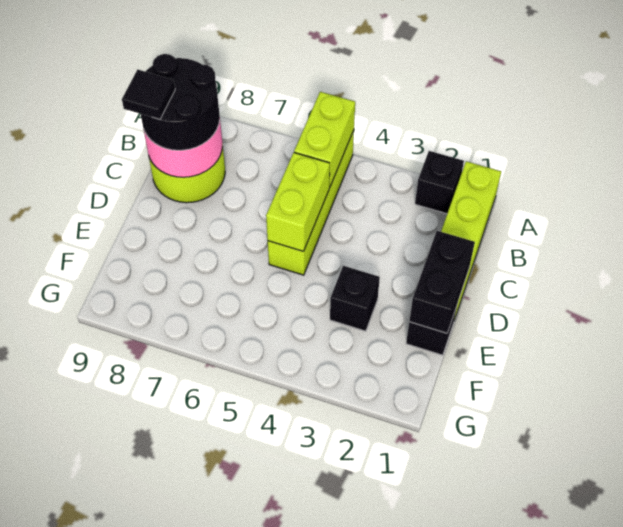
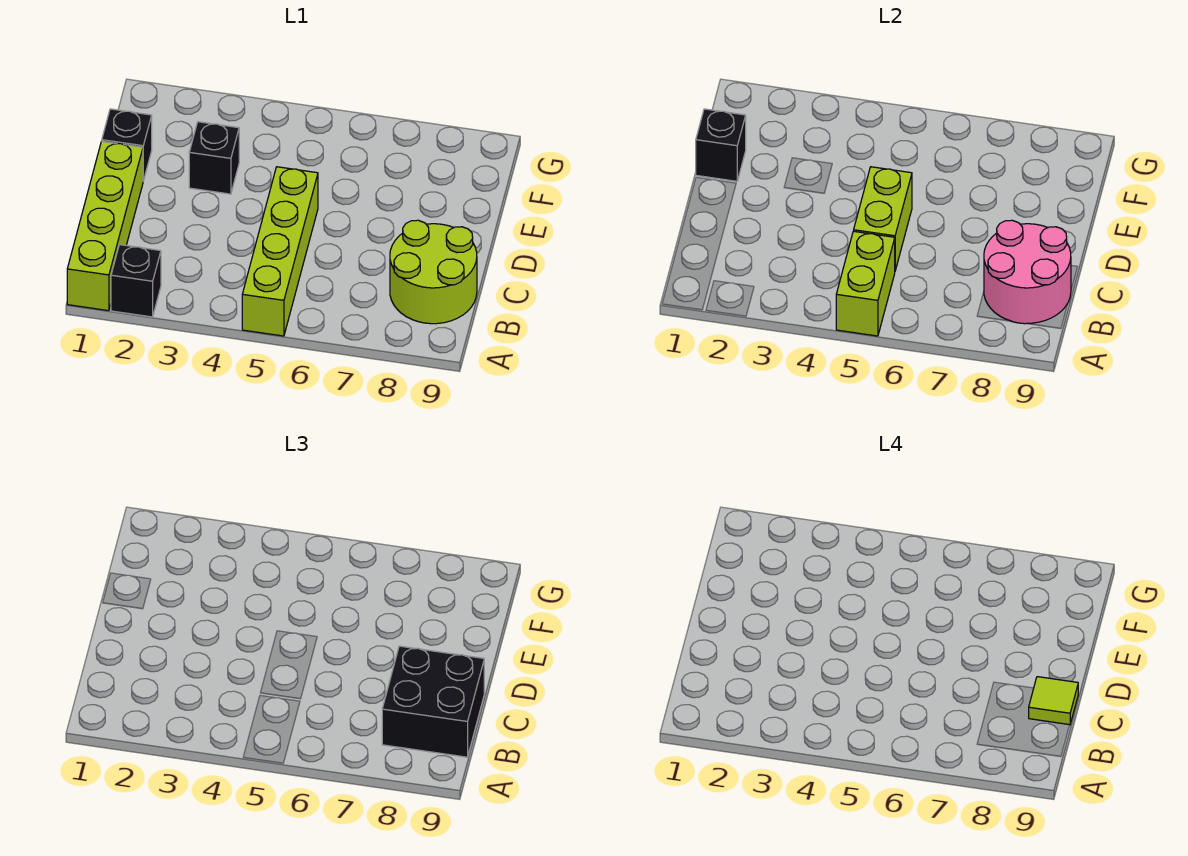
black round brick B8:C9 level 3 -> black brick B8:C9 level 3
black tile C9 level 4 -> lime tile C9 level 4
black brick D1:E1 level 2 -> black brick E1 level 2

